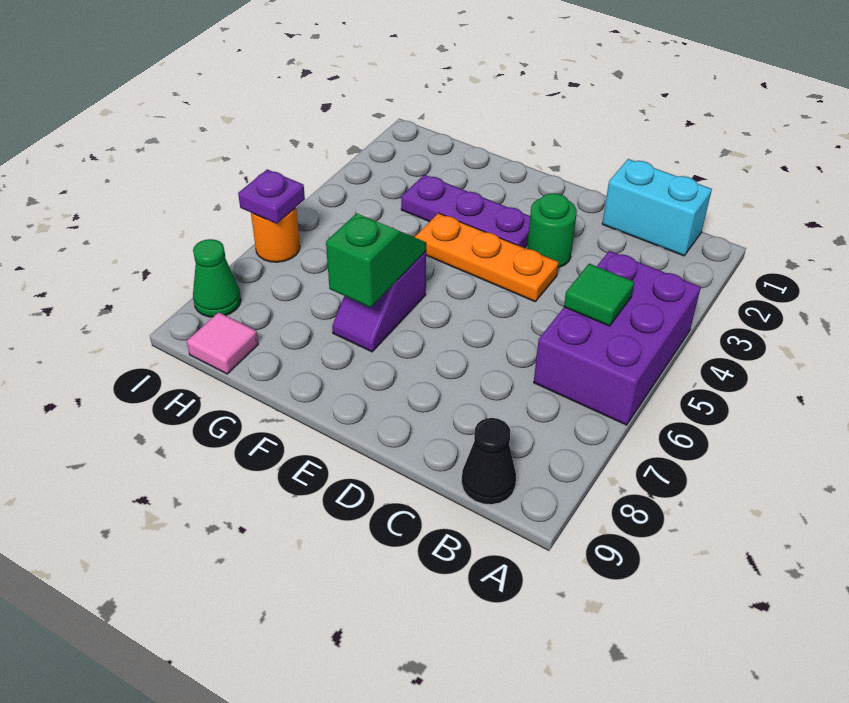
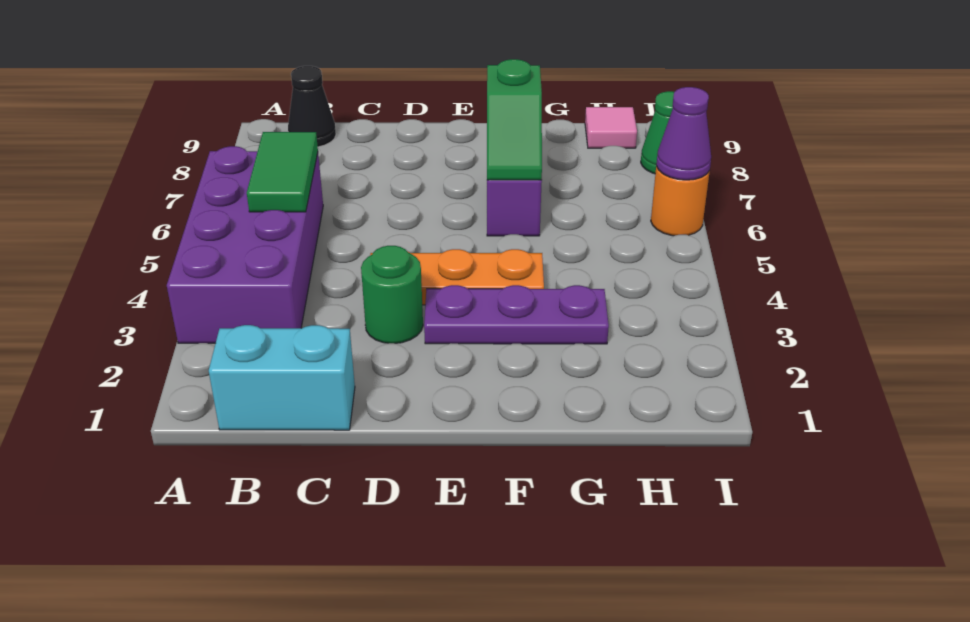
purple brick A4:B6 level 1 -> purple brick A3:B6 level 1
green tile B5 level 2 -> green tile B5:B6 level 2
purple plate I6 level 2 -> purple cone I6 level 2

